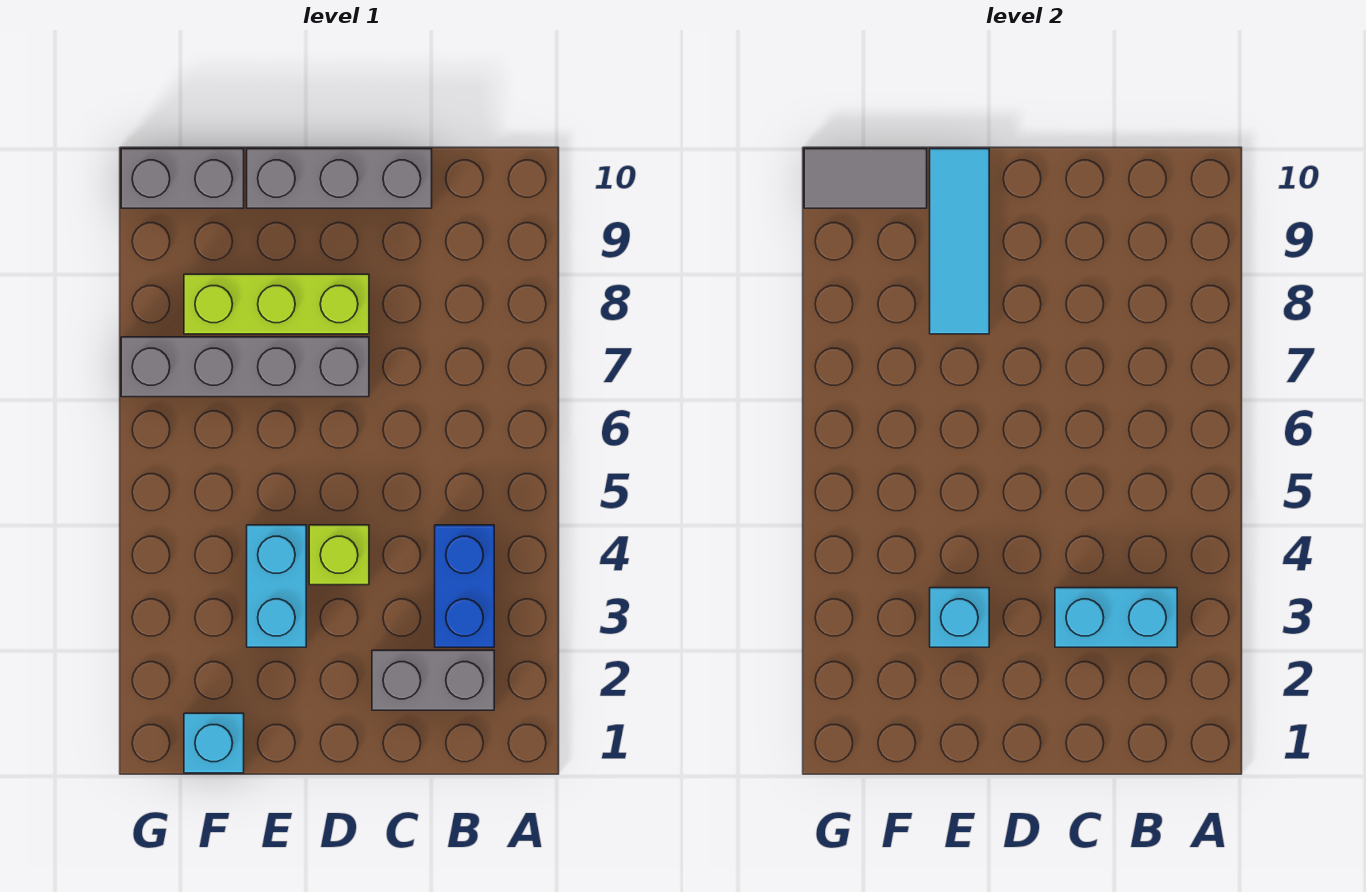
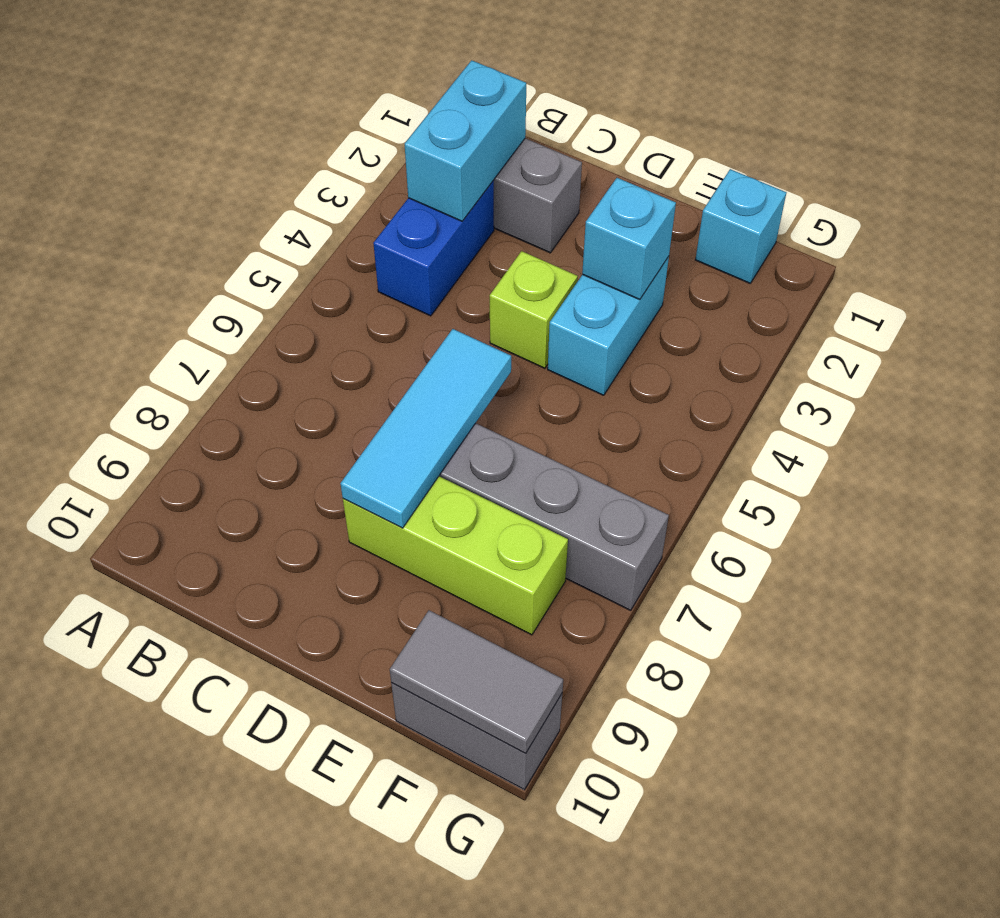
cyan brick B3:C3 level 2 -> cyan brick B2:B3 level 2
grey brick C10:E10 level 1 -> none
cyan tile E8:E10 level 2 -> cyan tile D6:D8 level 2

